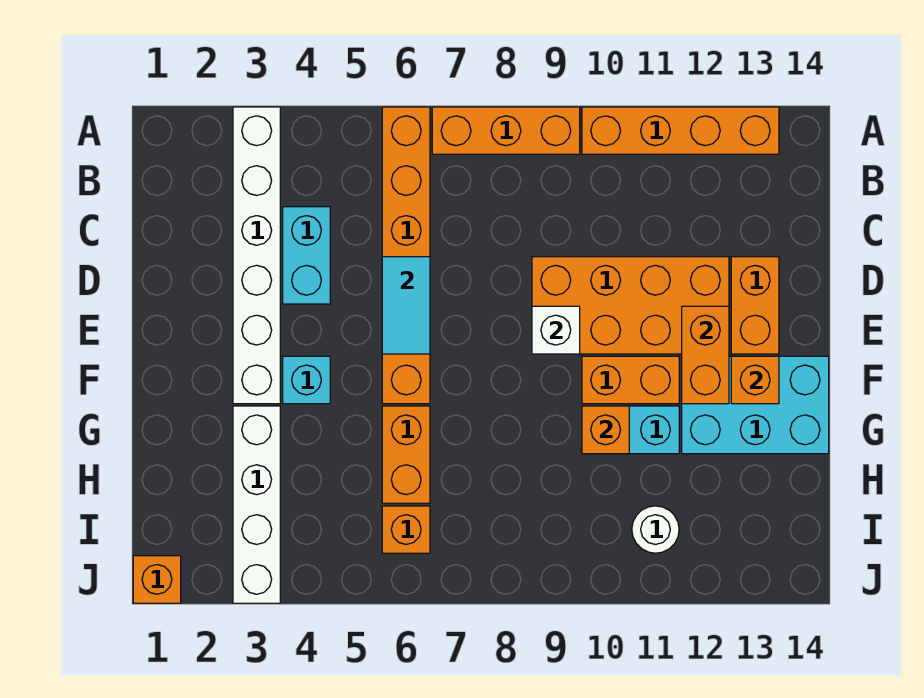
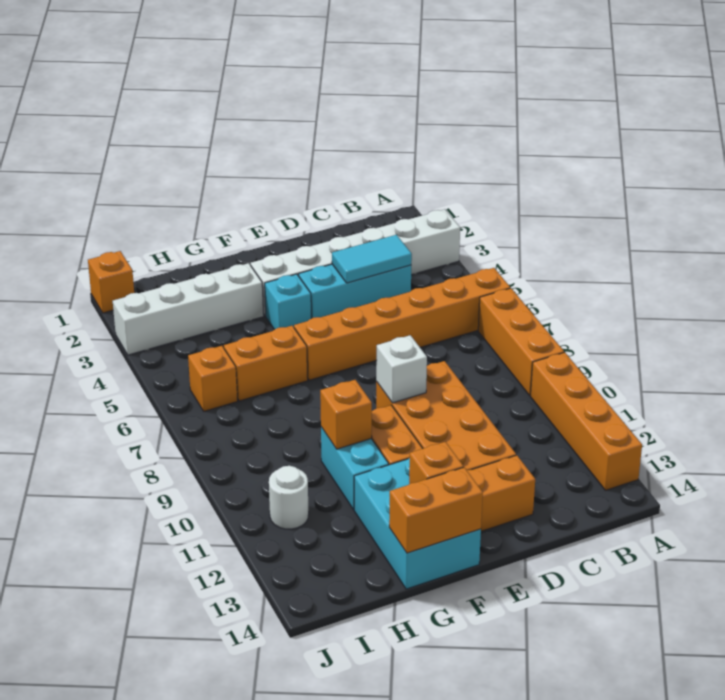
cyan brick C4:D4 level 1 -> cyan brick C4:E4 level 1
cyan tile D6:E6 level 2 -> cyan tile C4:D4 level 2
orange brick E12:F12 level 2 -> orange brick F14:G14 level 2

